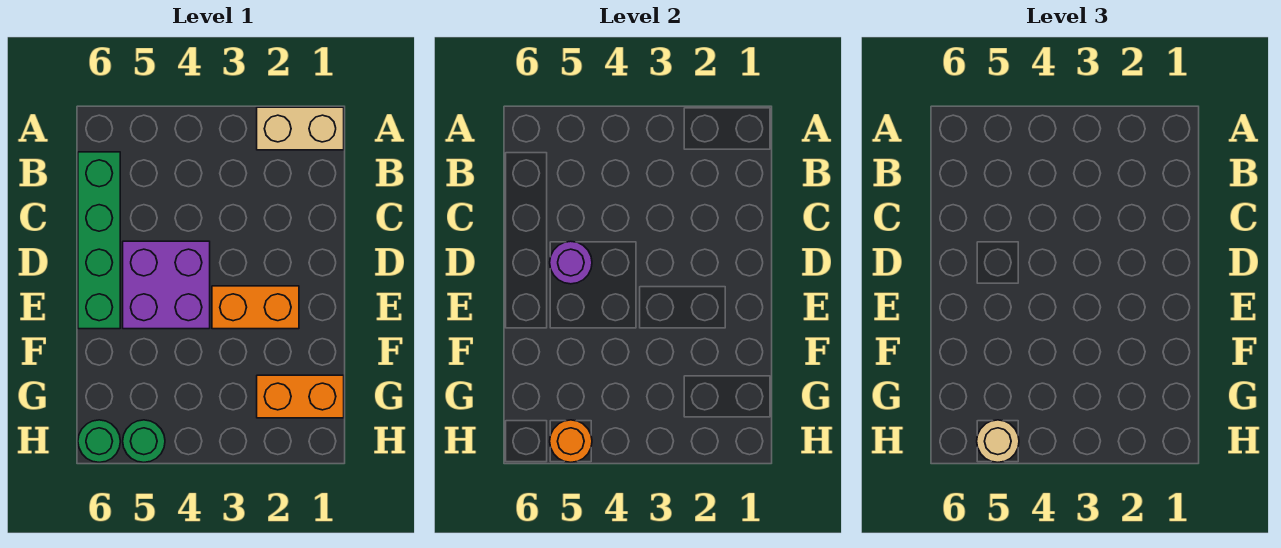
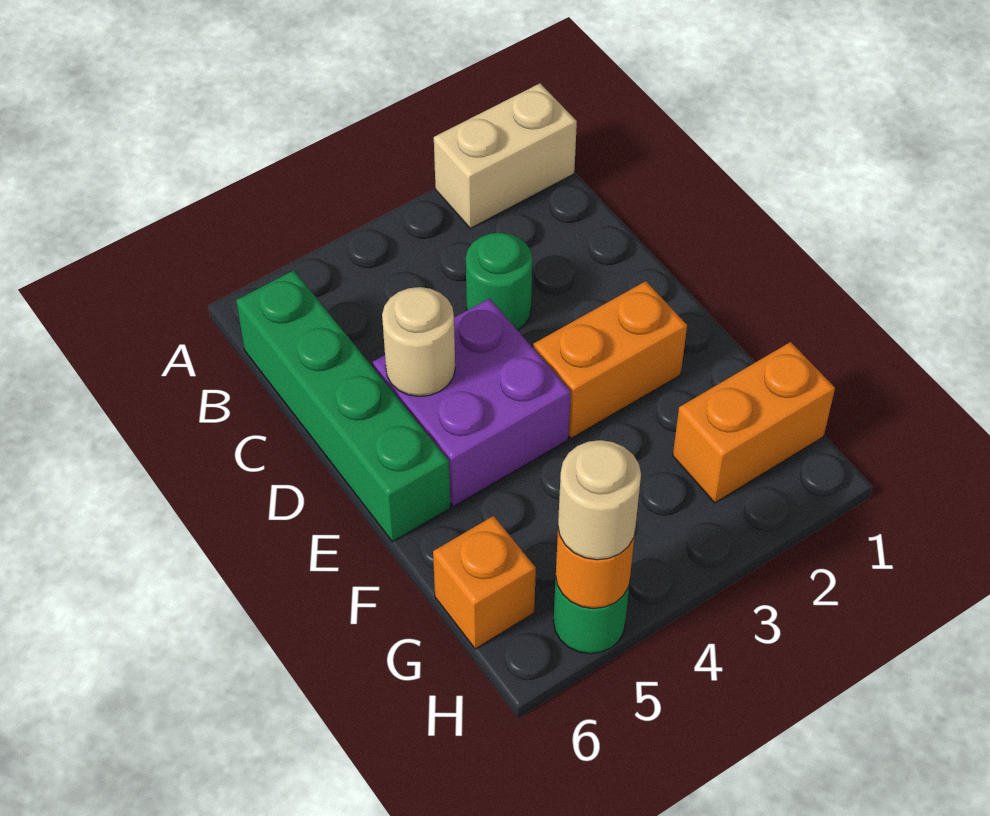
purple round brick D5 level 2 -> tan round brick D5 level 2
none -> orange brick G6 level 1
green round brick H6 level 1 -> green round brick C3 level 1

